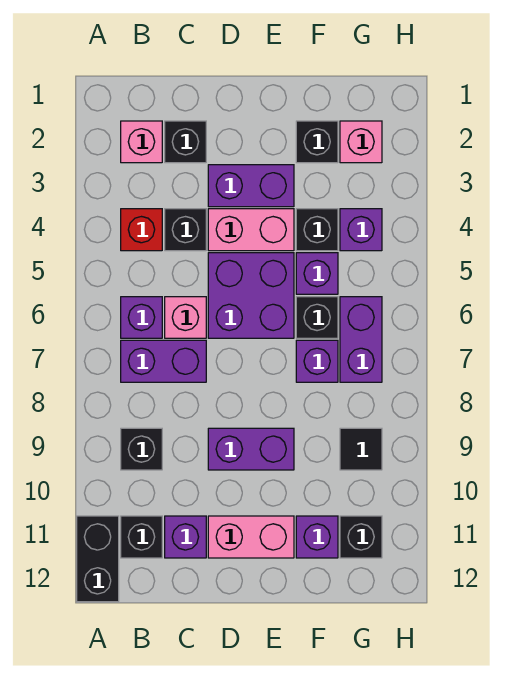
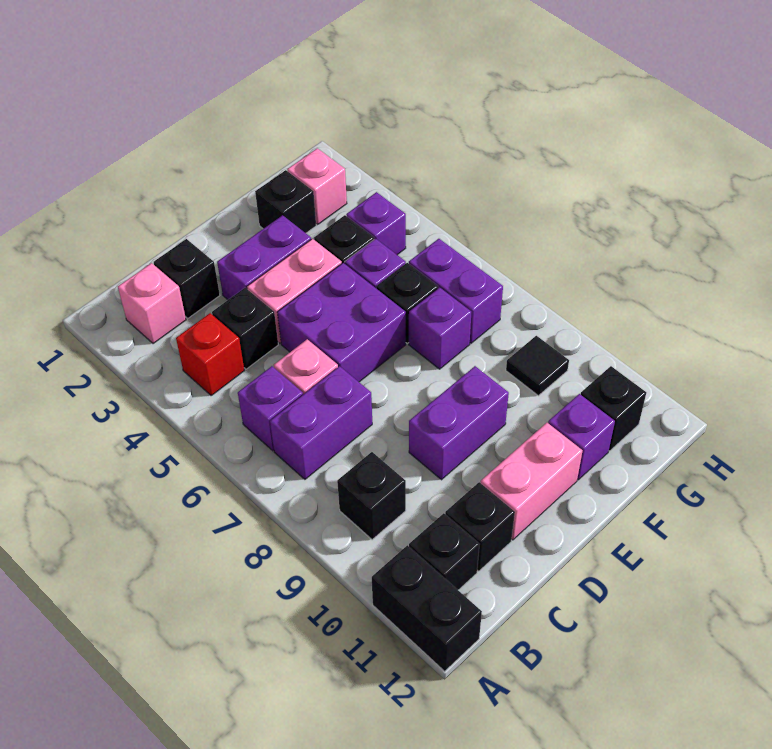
purple brick C11 level 1 -> black brick C11 level 1

